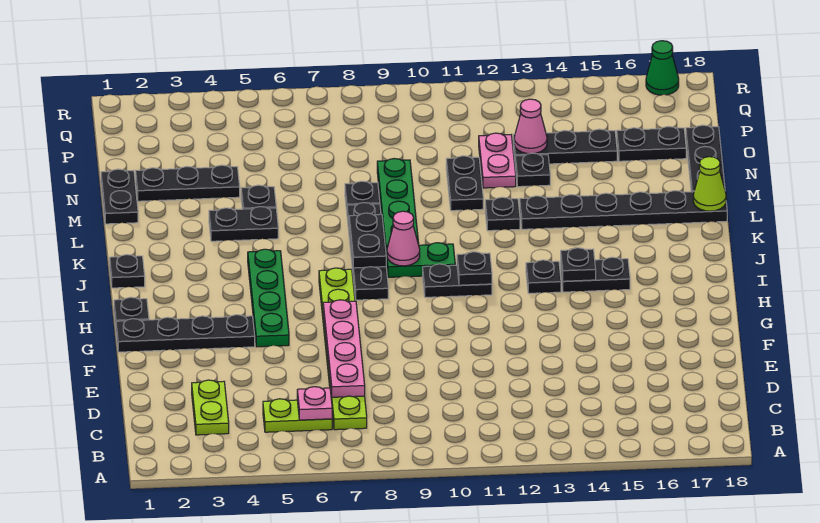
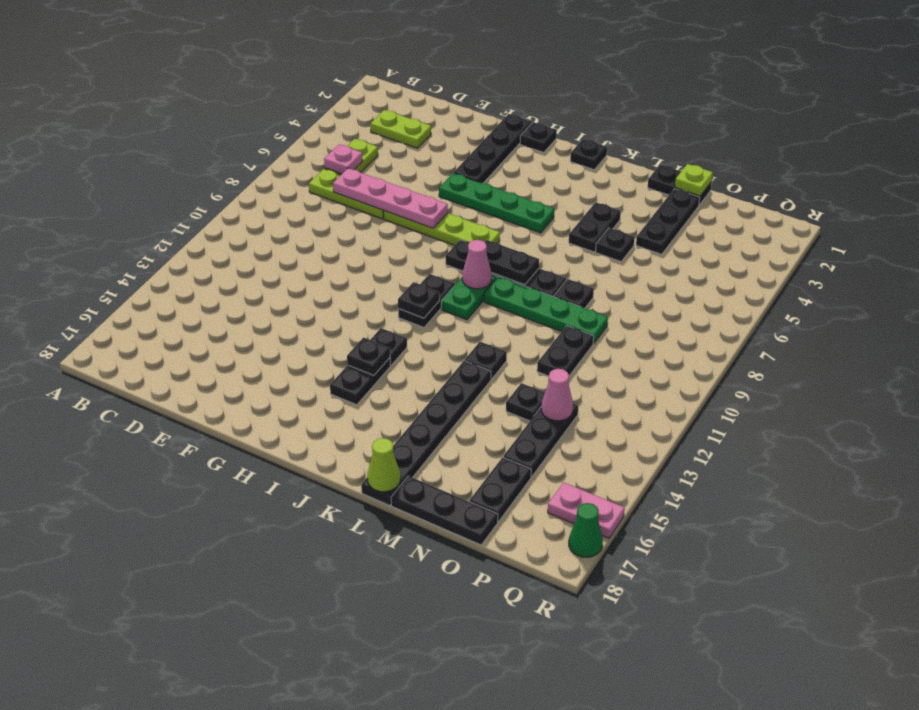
black plate M11:N11 level 1 -> black plate N10:N11 level 1
none -> lime plate N1 level 2
pink plate N12:O12 level 1 -> pink plate Q16:R16 level 1

